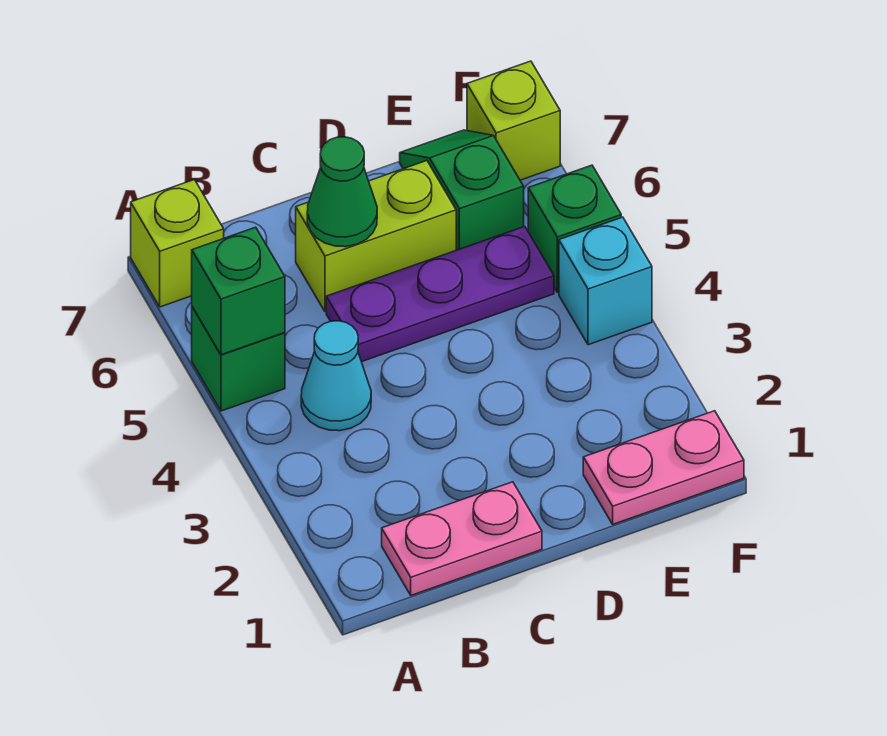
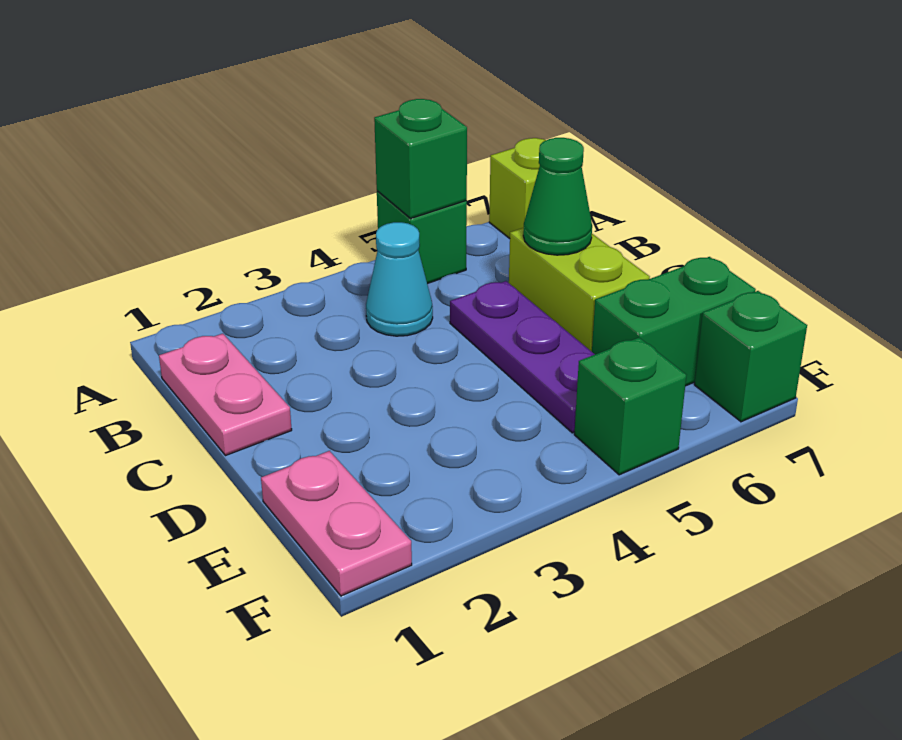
green slope E6:E7 level 1 top 6 -> green brick E6:E7 level 1
cyan brick F4 level 1 -> none
lime brick F7 level 1 -> green brick F7 level 1

